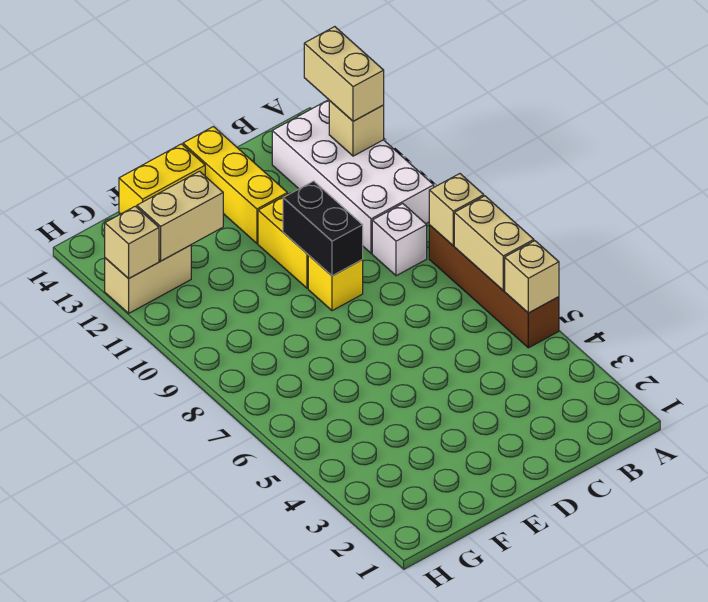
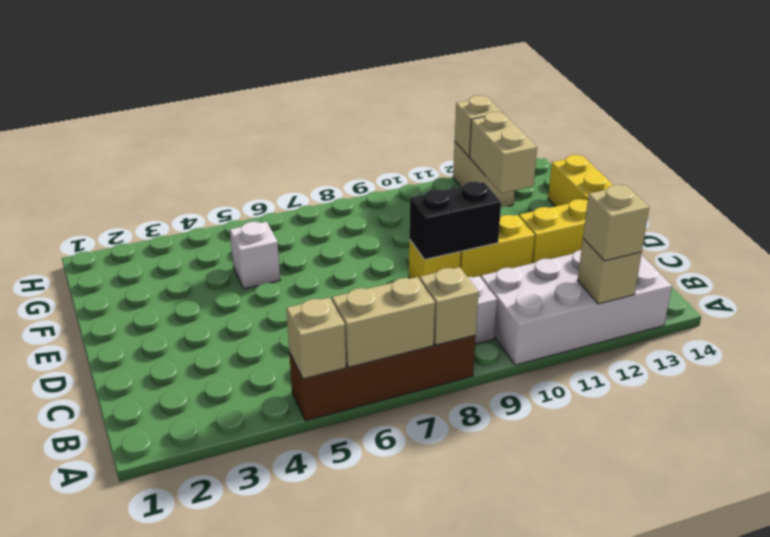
tan brick A12:A13 level 3 -> tan brick A12 level 3
none -> white brick F5 level 1

